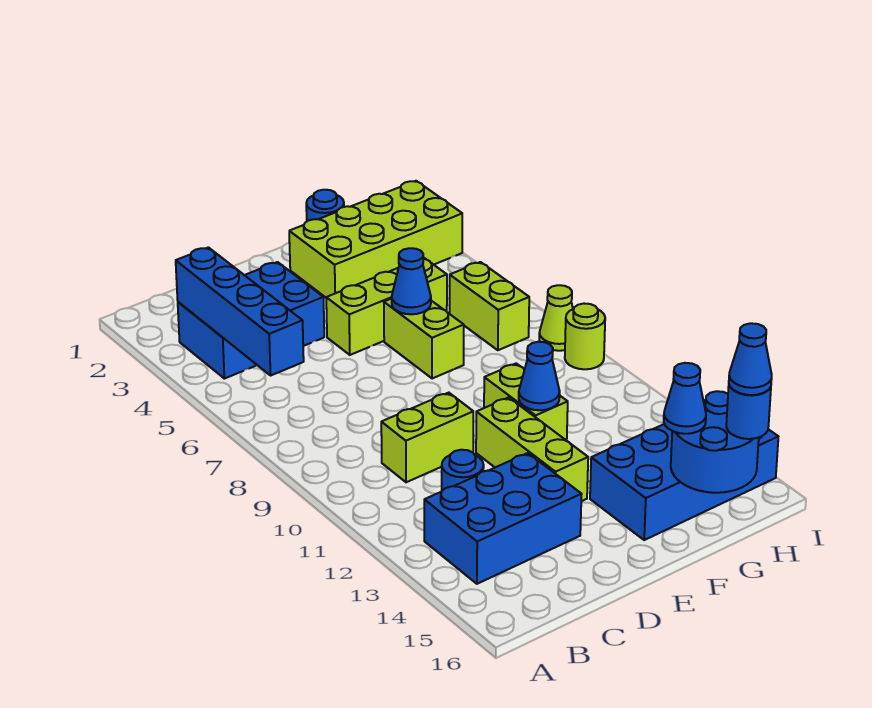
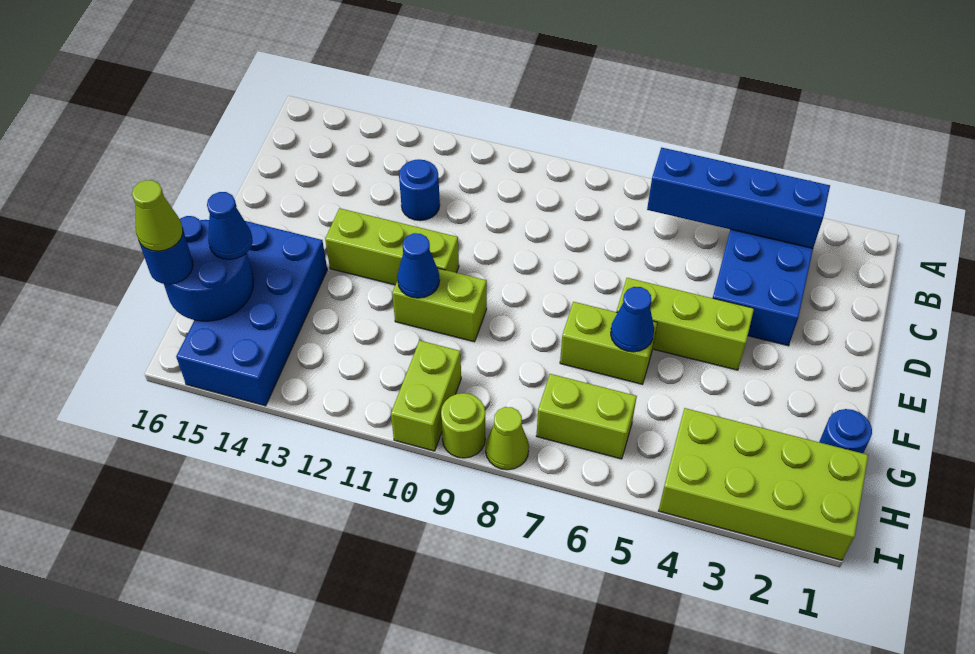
blue brick B13:D14 level 1 -> none
lime brick C10:D10 level 1 -> lime brick H10:I10 level 1
lime brick E5:G5 level 1 -> lime brick E4:E6 level 1
lime brick F2:I3 level 1 -> lime brick H1:I4 level 1
blue cone H16 level 4 -> lime cone H16 level 4

